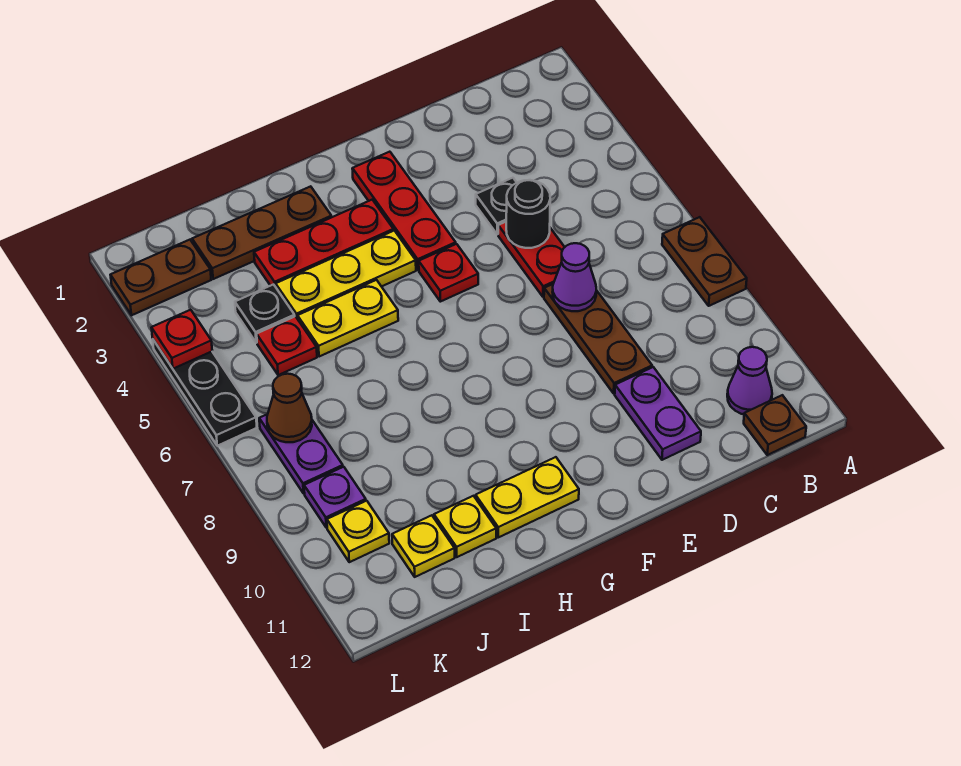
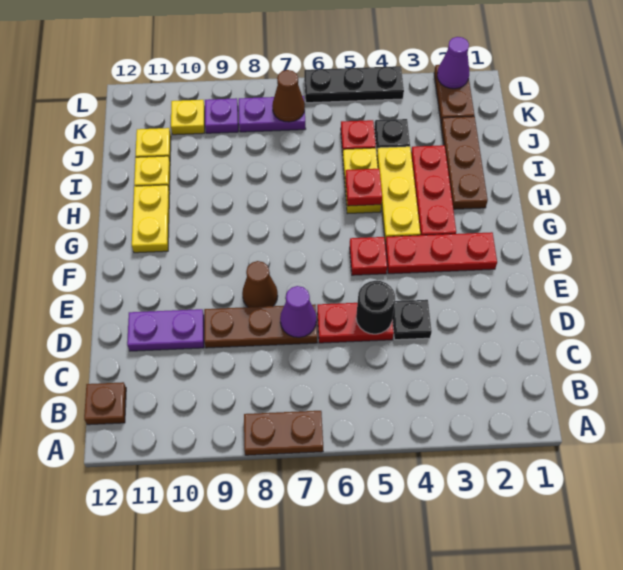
purple cone B11 level 1 -> purple cone L2 level 2
none -> brown cone E8 level 1
red plate L4 level 2 -> red plate H5 level 2

